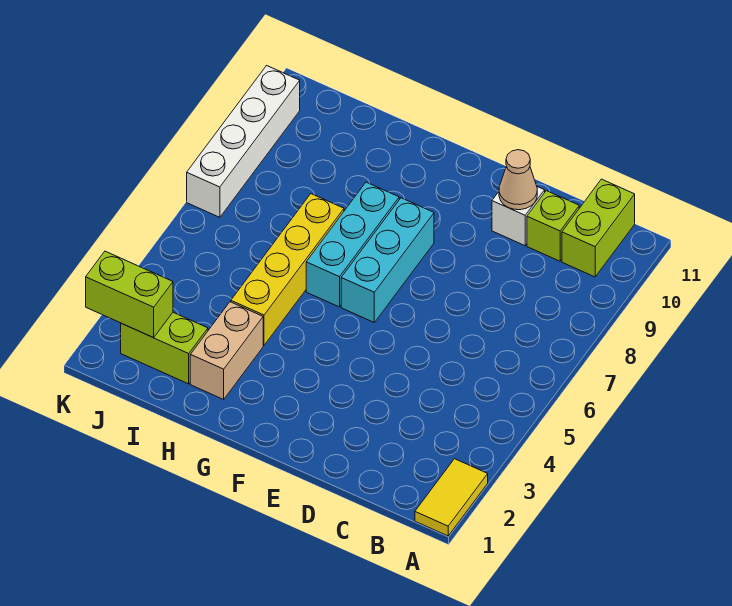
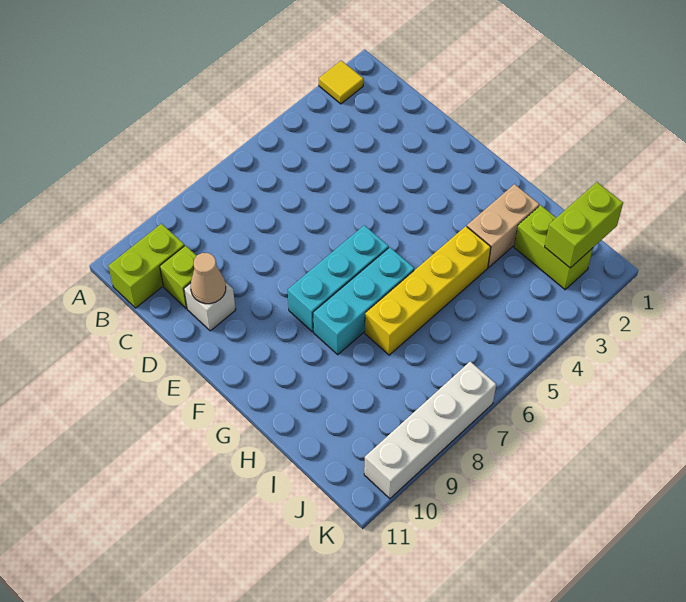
yellow tile A1:A2 level 1 -> yellow tile A2 level 1
lime brick J2:K2 level 2 -> lime brick J1:J2 level 2

